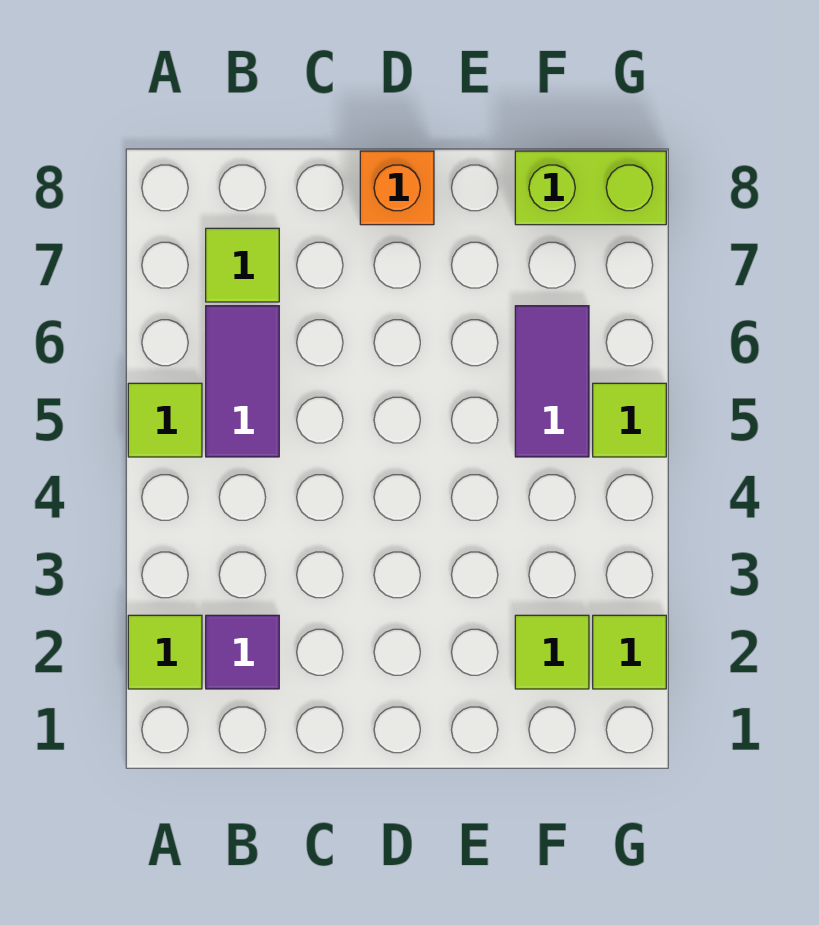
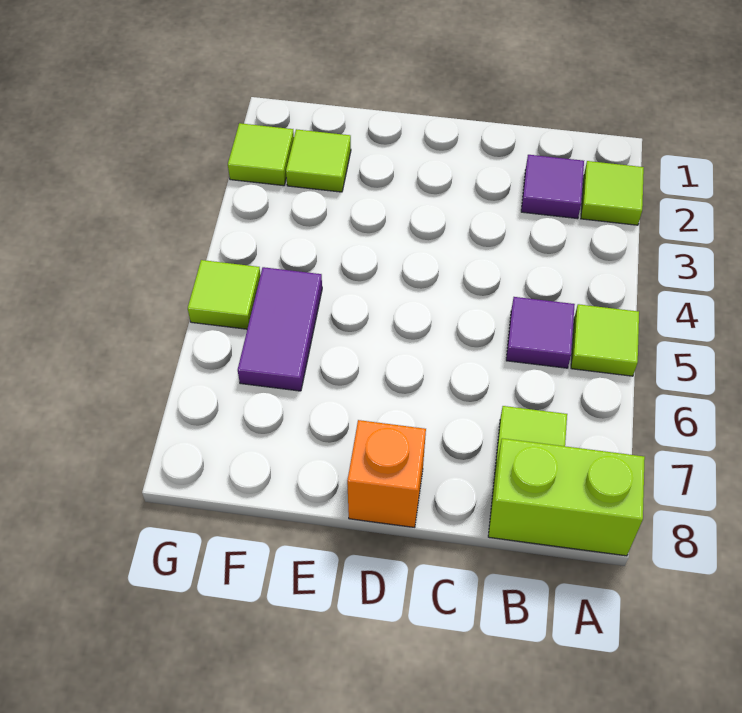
purple tile B5:B6 level 1 -> purple tile B5 level 1
lime brick F8:G8 level 1 -> lime brick A8:B8 level 1

